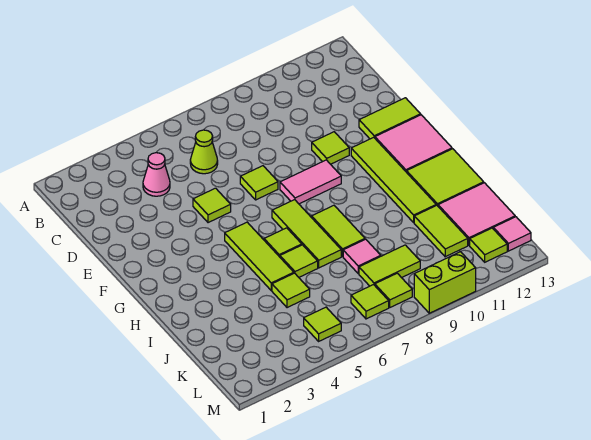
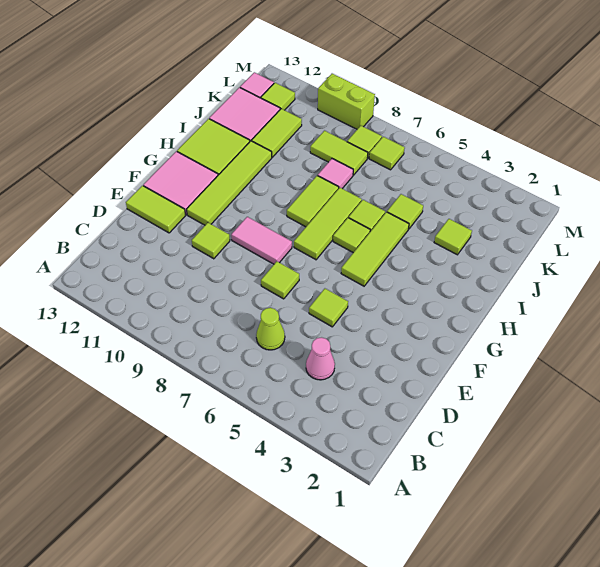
lime tile L5 level 1 -> lime tile J3 level 1

